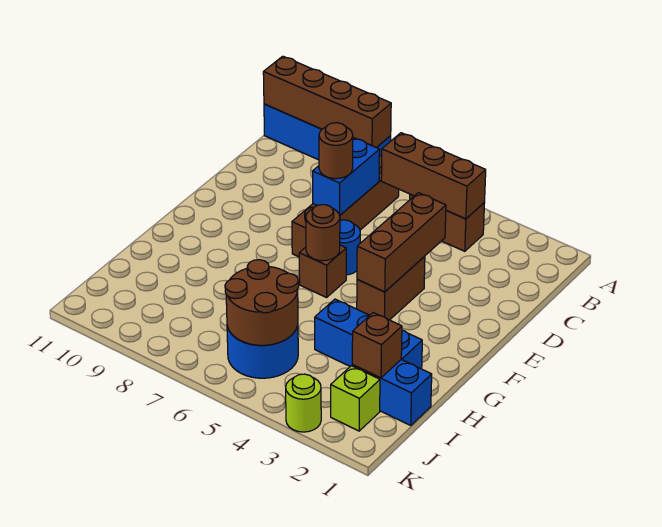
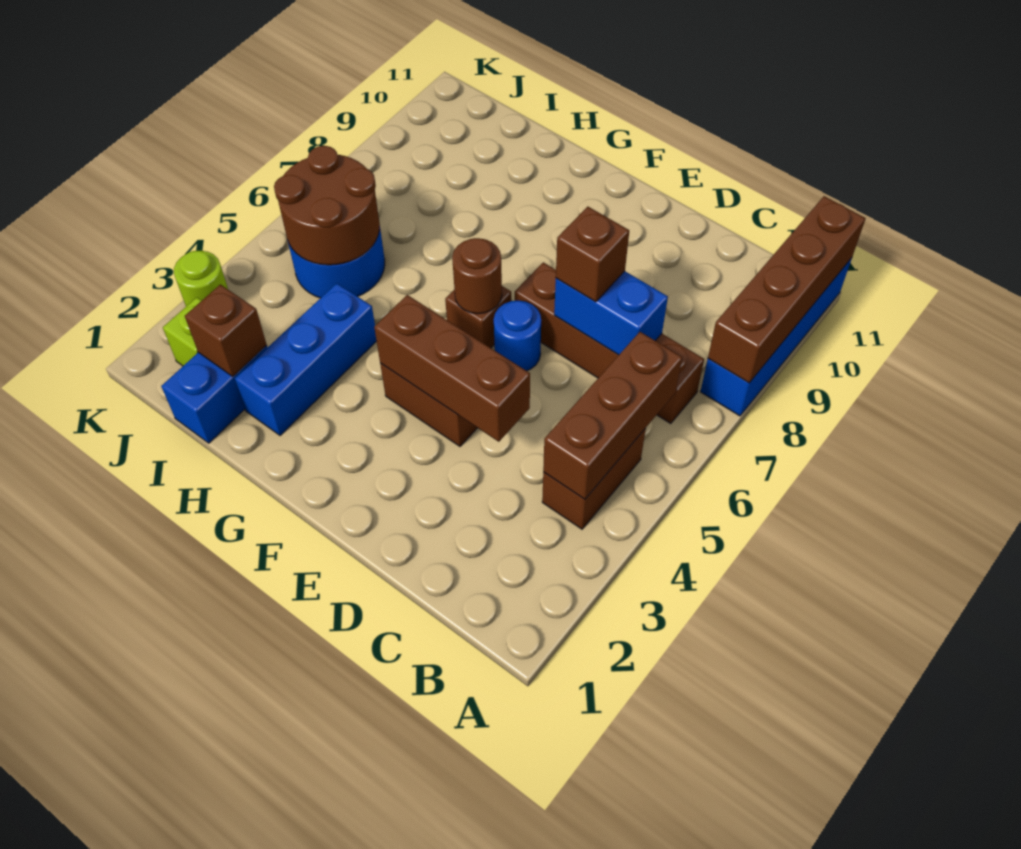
brown round brick D7 level 3 -> brown brick D7 level 3

